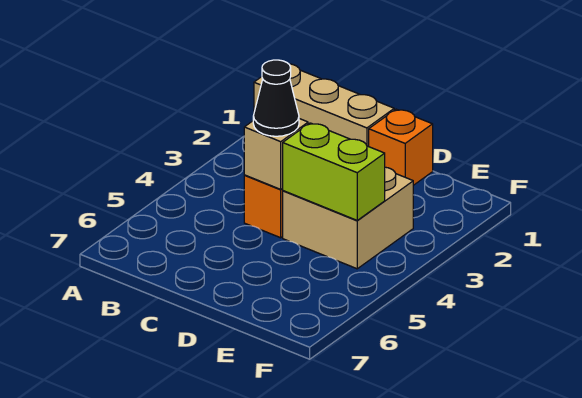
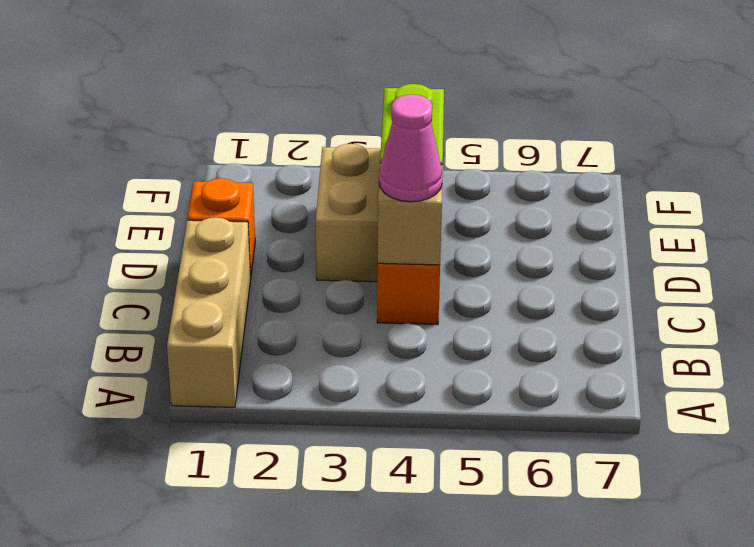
black cone C4 level 3 -> pink cone C4 level 3

